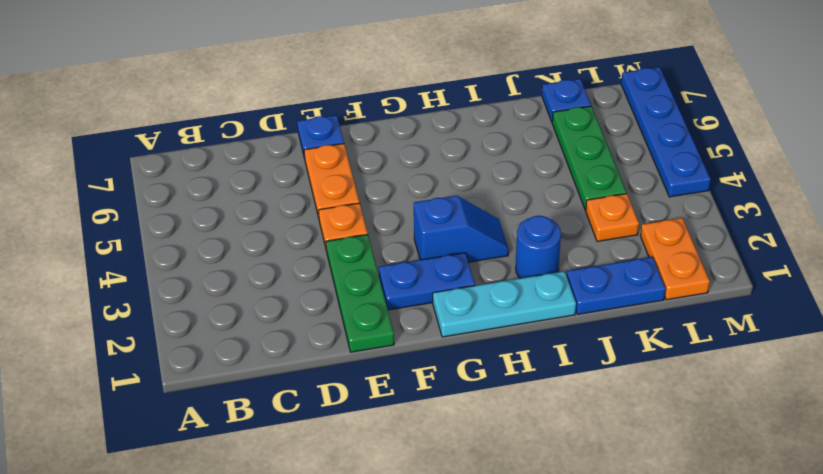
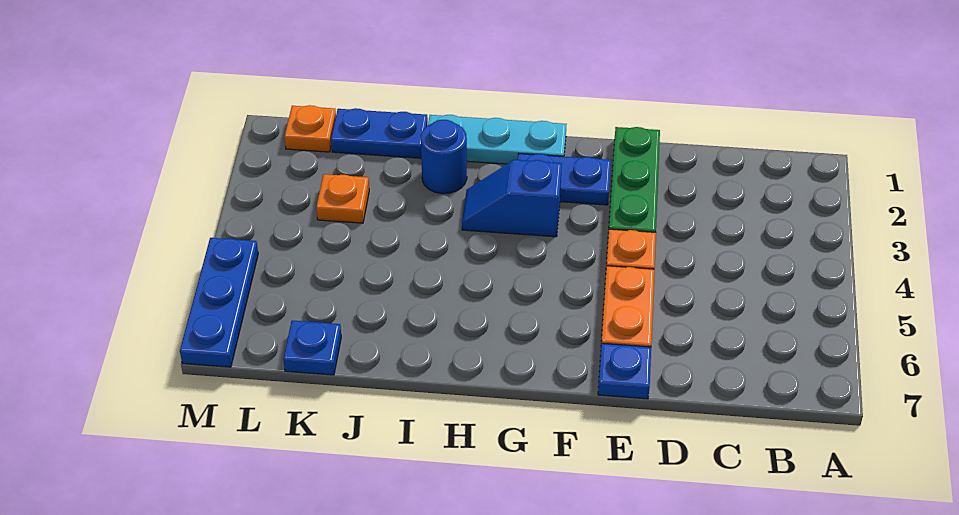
green plate K4:K6 level 1 -> none
orange plate L1:L2 level 1 -> orange plate L1 level 1
blue plate M4:M7 level 1 -> blue plate M5:M7 level 1

